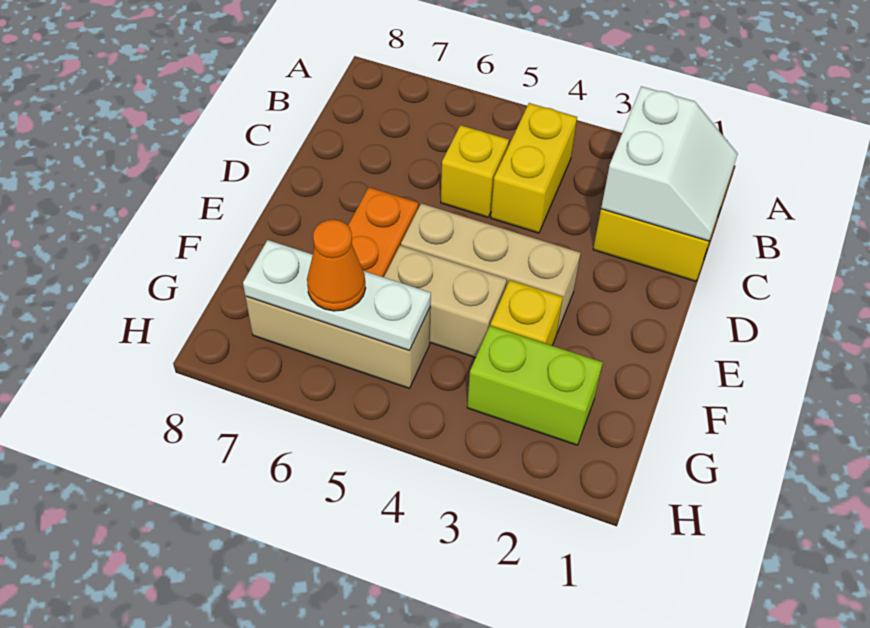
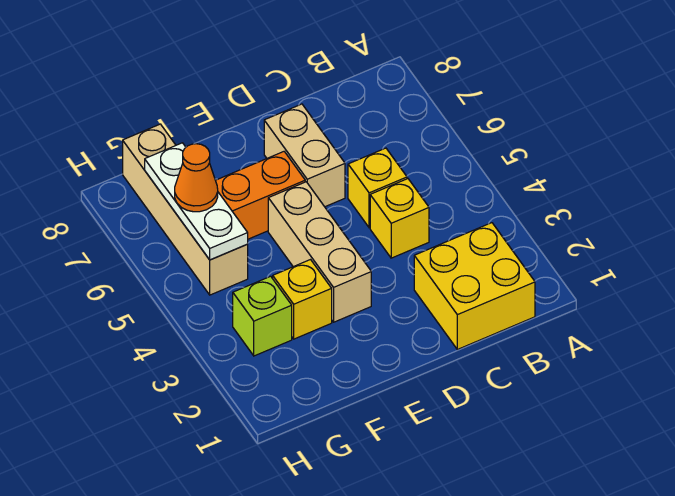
white slope B1:C2 level 2 top 2 -> none
yellow brick B4:C4 level 1 -> yellow brick C4 level 1
tan brick F4:F5 level 1 -> tan brick D6:D7 level 1
lime brick G2:G3 level 1 -> lime brick G3 level 1
tan brick G5:G7 level 1 -> tan brick G5:G8 level 1

